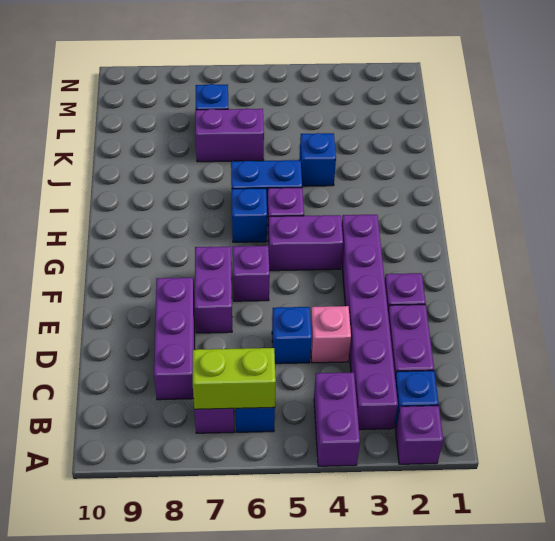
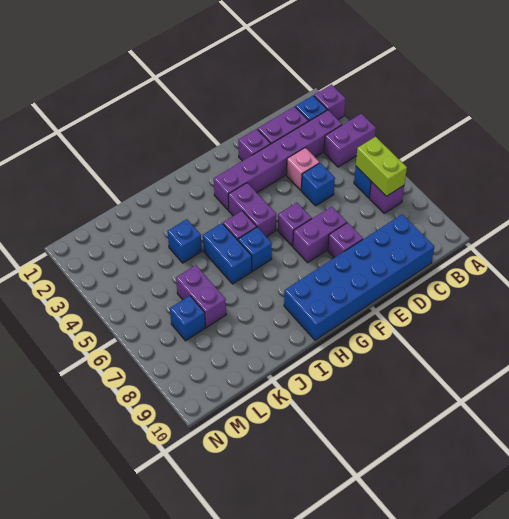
purple brick C8:E8 level 1 -> purple brick E8 level 1
none -> blue brick C9:H10 level 1

